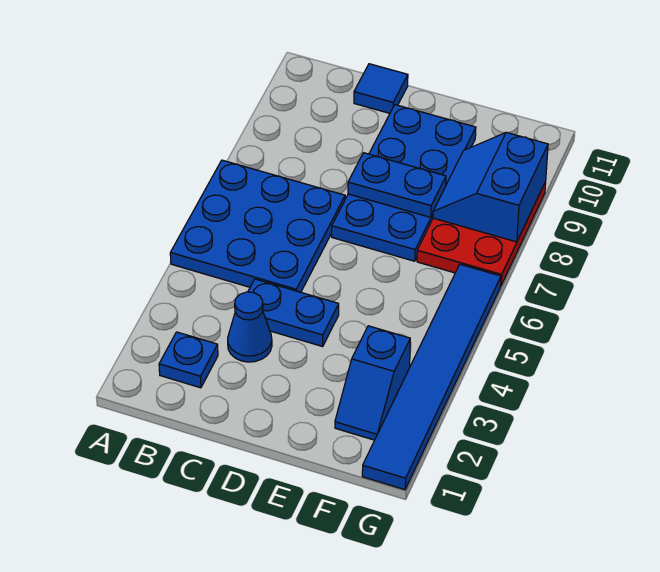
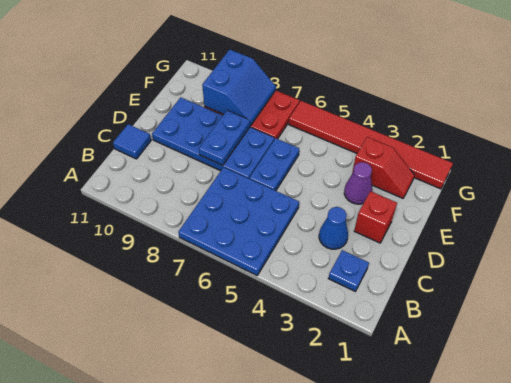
blue plate C4:D4 level 1 -> blue plate D6:E6 level 1
none -> red brick D2 level 1
none -> purple cone E3 level 1
blue slope F2:F3 level 1 top 3 -> red slope F2:F3 level 1 top 3
blue slope F8:G9 level 2 top G -> blue slope F8:G9 level 2 top 9
blue tile G1:G6 level 1 -> red tile G1:G6 level 1

